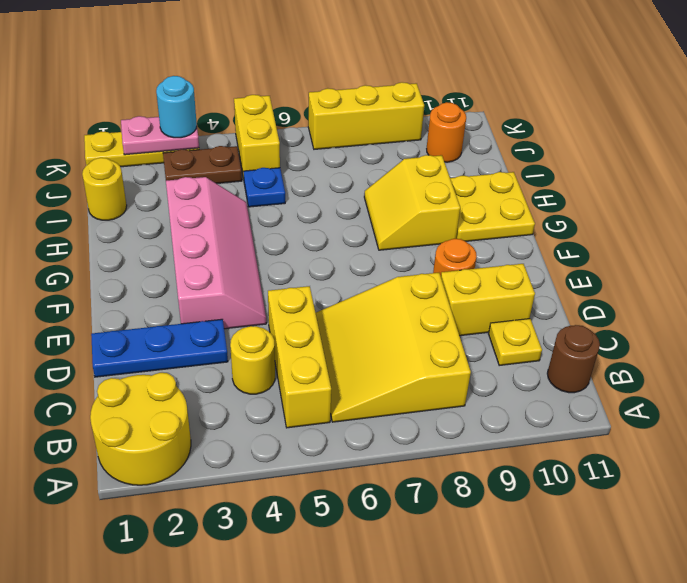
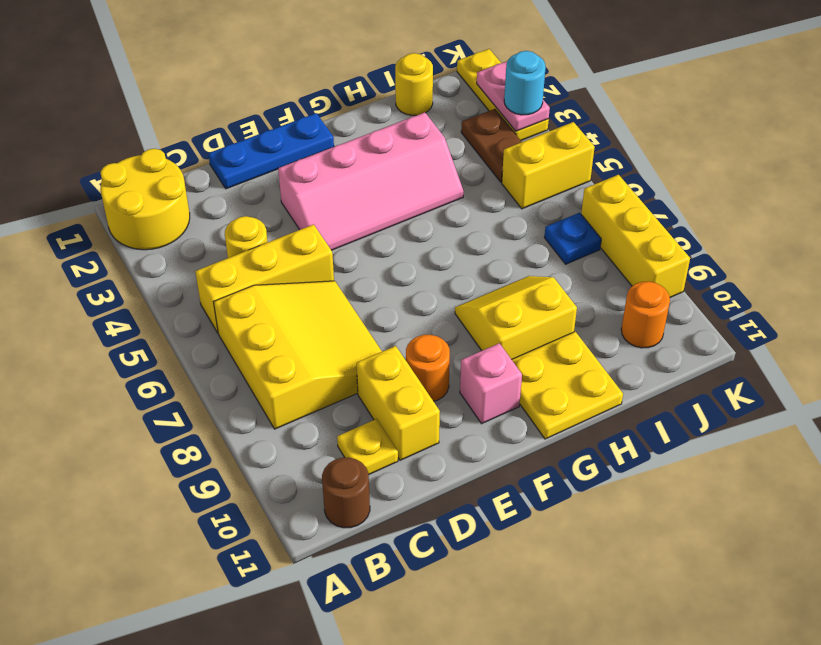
yellow slope B6:D8 level 1 top 8 -> yellow slope B6:D8 level 1 top B
blue plate D1:D3 level 1 -> blue plate D1:F1 level 1
none -> pink brick F10 level 1
blue plate I5 level 1 -> blue plate J7 level 1

